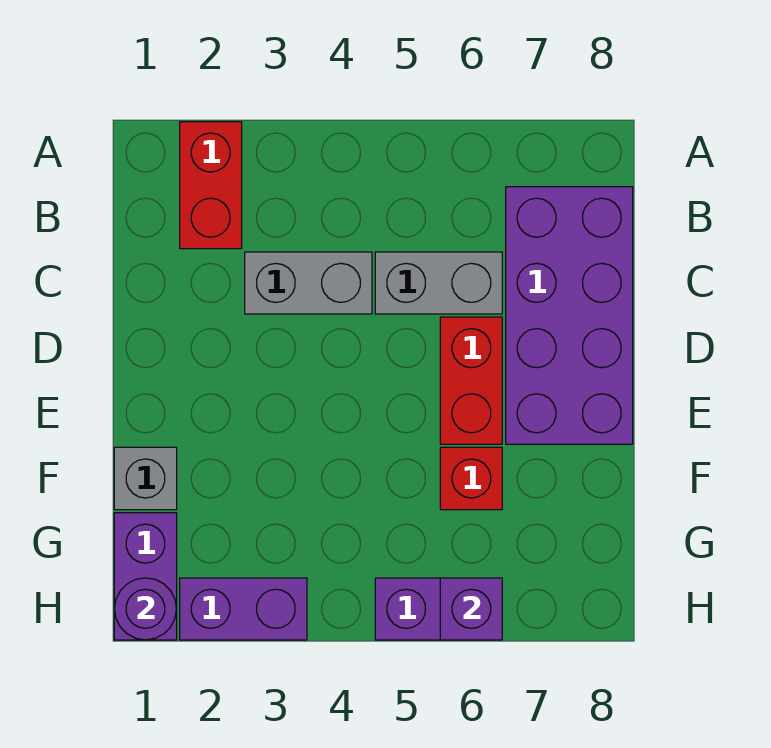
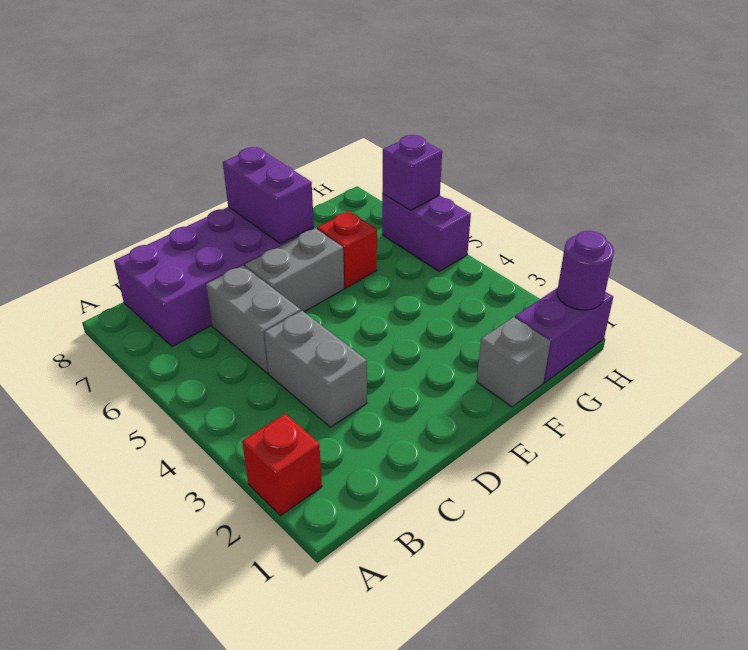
red brick A2:B2 level 1 -> red brick A2 level 1
red brick D6:E6 level 1 -> grey brick D6:E6 level 1
purple brick H2:H3 level 1 -> purple brick E7:E8 level 2

